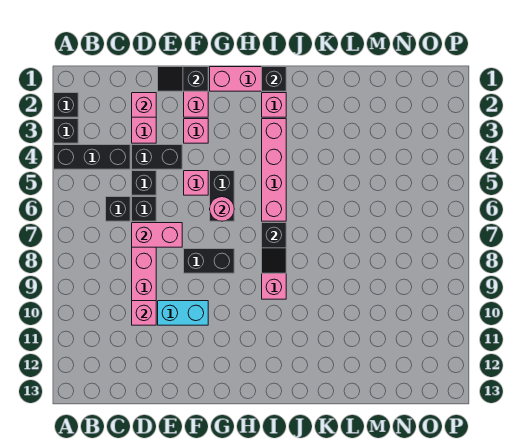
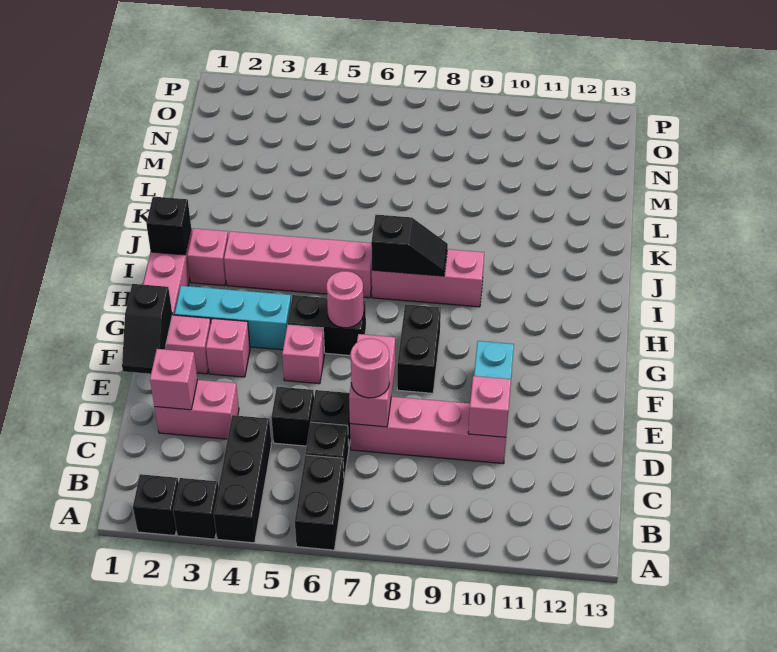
black brick D4:E4 level 1 -> black brick A6:B6 level 1
none -> pink round brick D7 level 3
none -> cyan brick G2:G4 level 1

